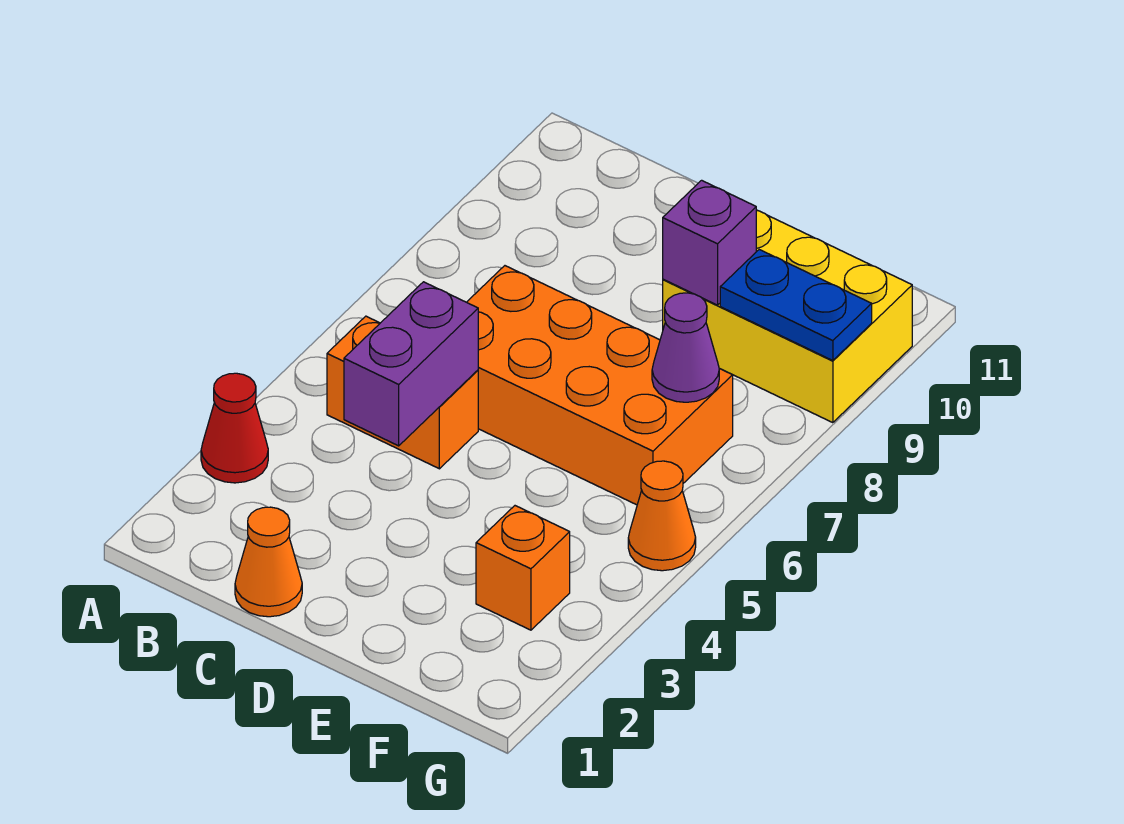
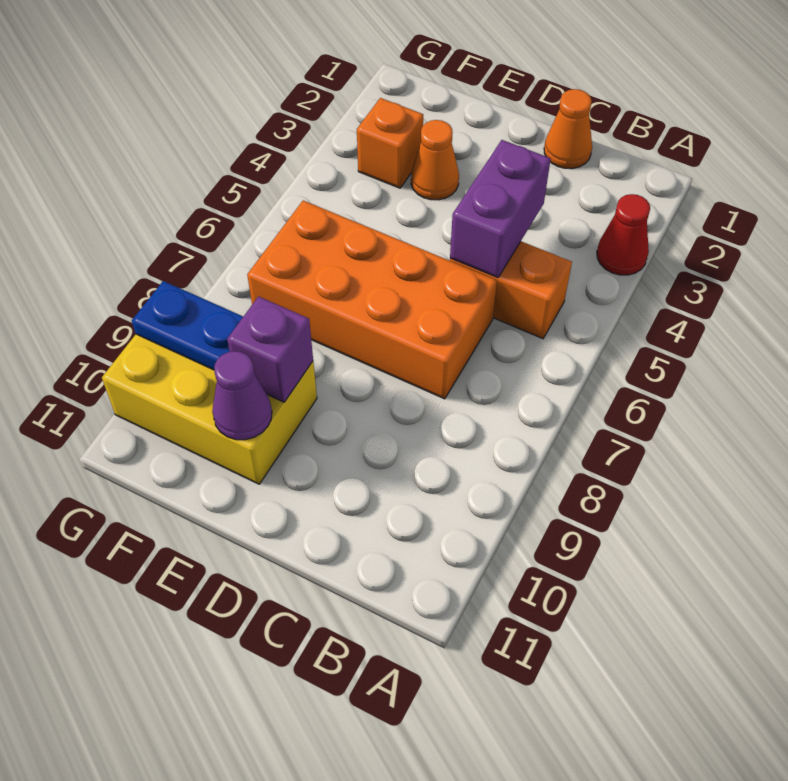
purple cone F7 level 2 -> purple cone E10 level 2
orange cone G5 level 1 -> orange cone E3 level 1

